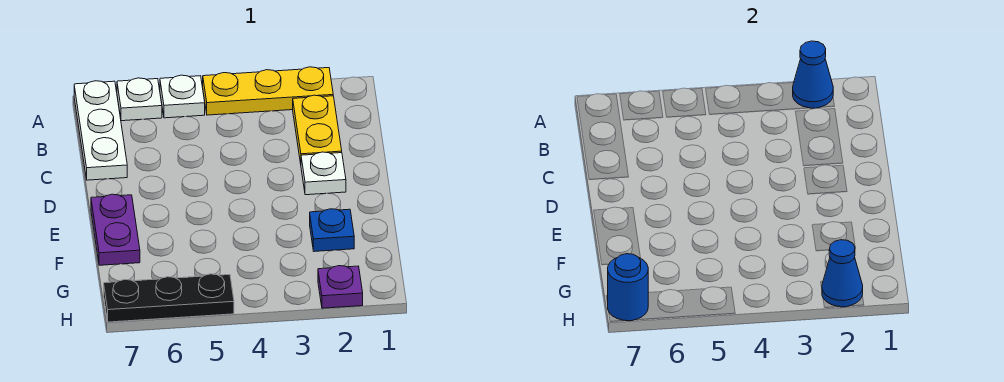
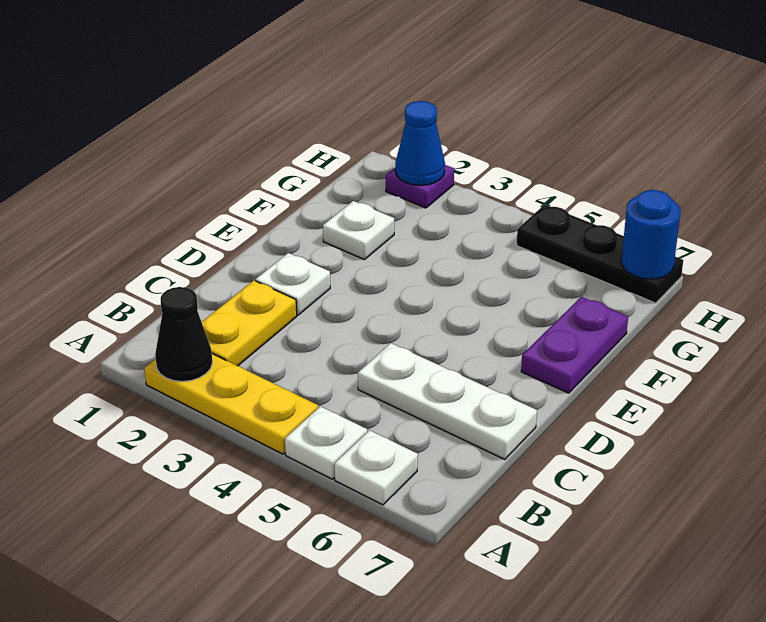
blue cone A2 level 2 -> black cone A2 level 2
white plate A7:C7 level 1 -> white plate C5:C7 level 1
blue plate F2 level 1 -> white plate F2 level 1

